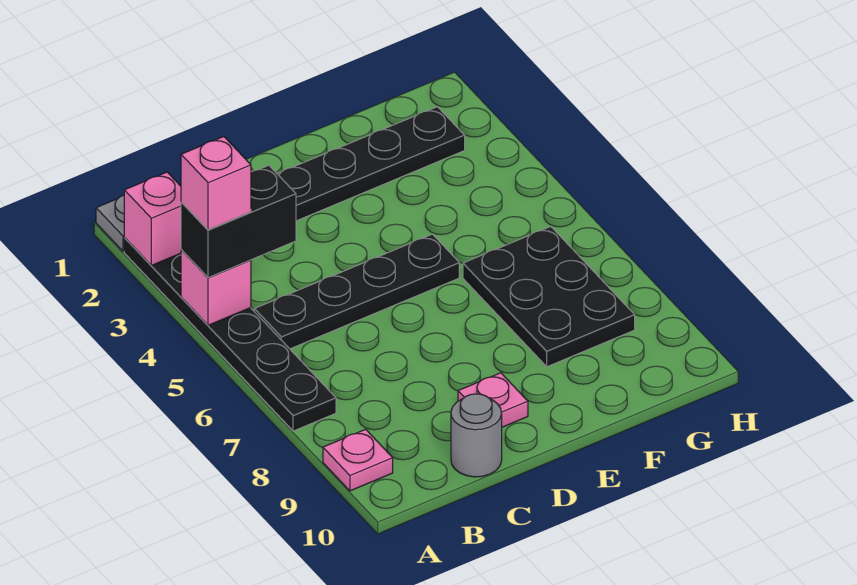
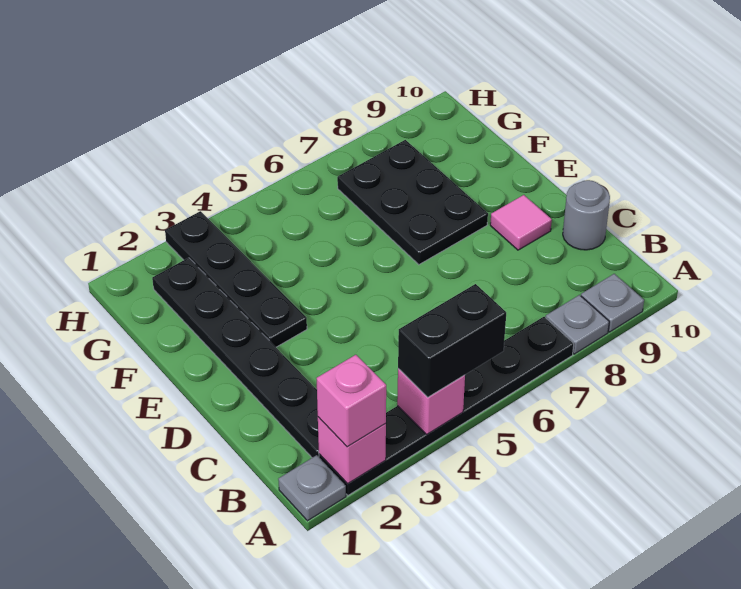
black brick A4:B4 level 3 -> black brick A4:A5 level 3
pink brick A4 level 4 -> pink brick A2 level 3
none -> grey plate A8 level 1
pink plate A9 level 1 -> grey plate A9 level 1
black plate B5:E5 level 1 -> black plate E3:H3 level 1
pink plate D9 level 1 -> pink tile D9 level 1
black plate F6:G8 level 1 -> black plate E7:G8 level 1

